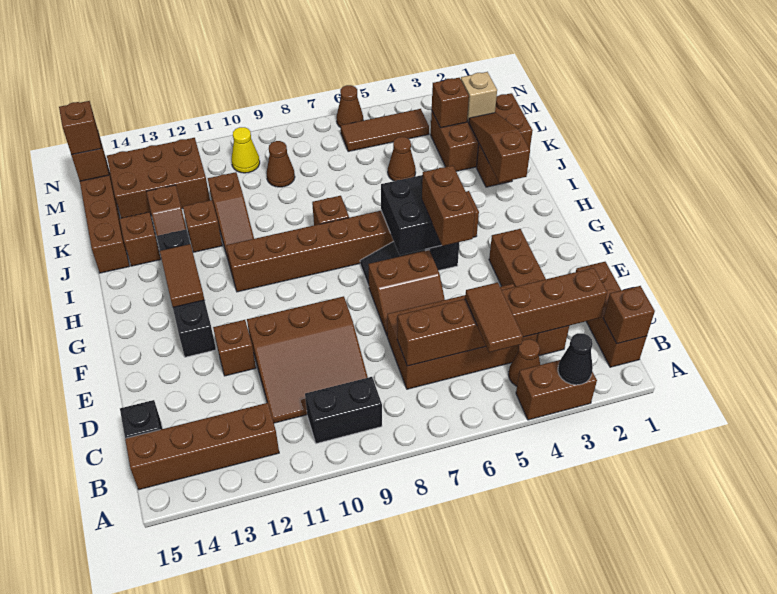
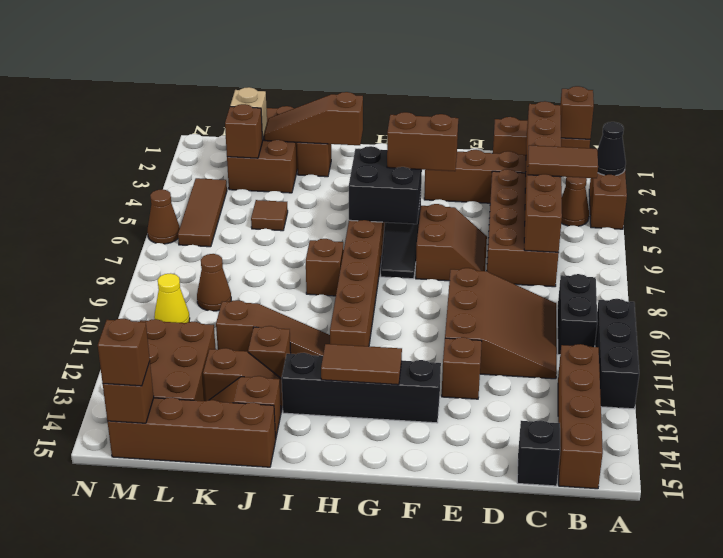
none -> black brick A10:A12 level 1
brown cone K5 level 1 -> brown tile K5 level 1

